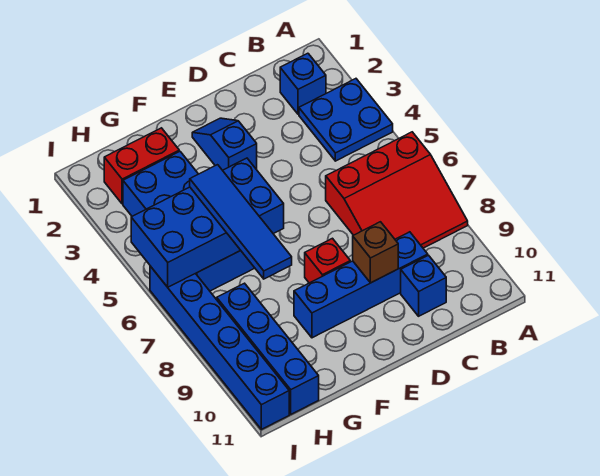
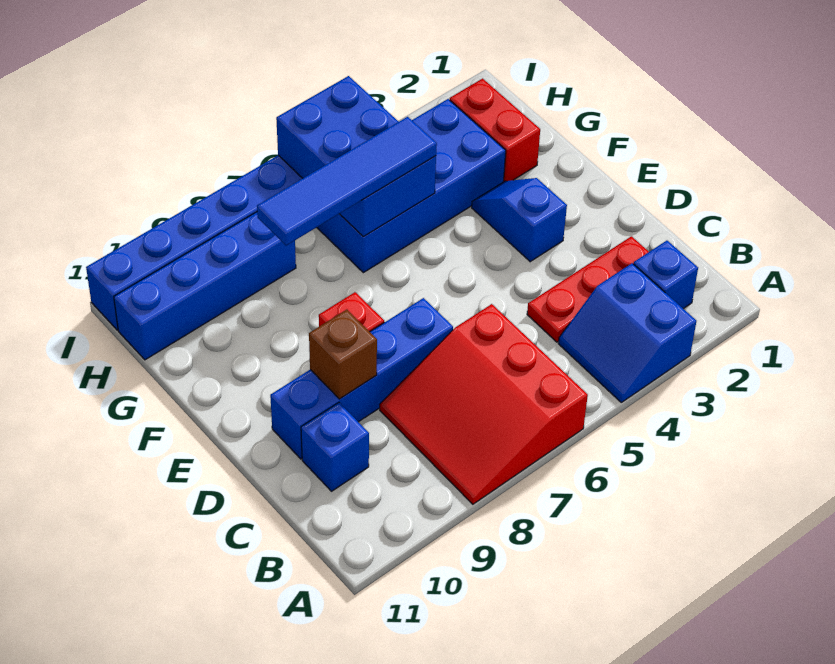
blue plate A3:B4 level 1 -> blue slope A3:B4 level 1 top 3
none -> red plate C2:C4 level 1
blue brick C9:F9 level 1 -> blue brick D7:D10 level 1
blue slope E2:E3 level 1 top 3 -> blue slope E3:F3 level 1 top E
blue brick F5:I6 level 2 -> blue brick G5:I6 level 2

